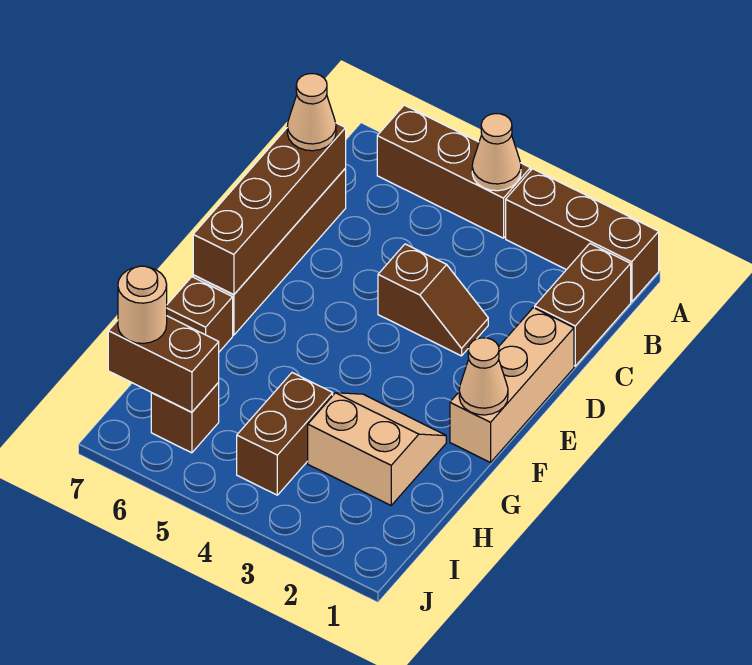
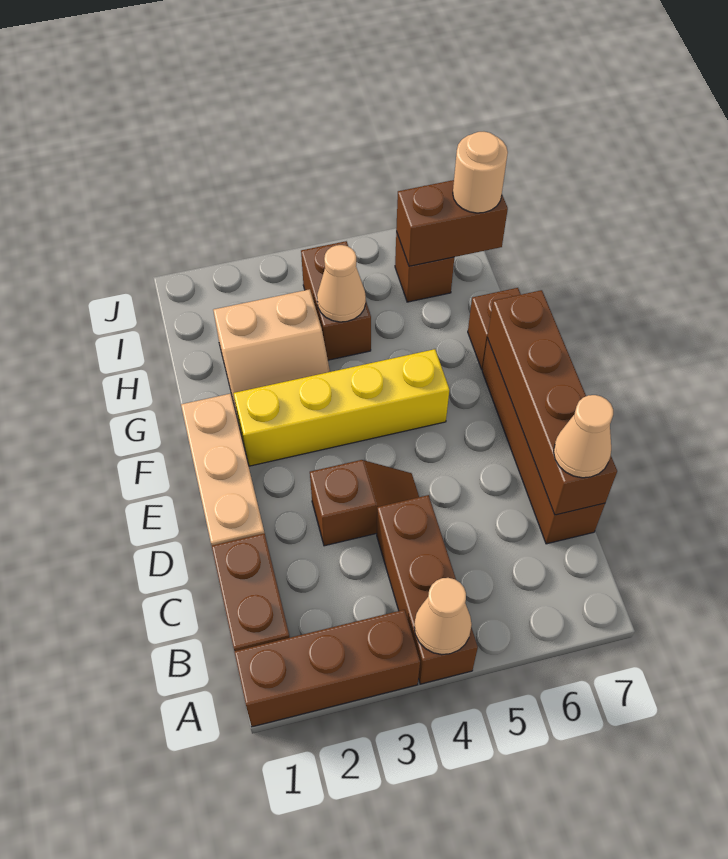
brown brick A4:A6 level 1 -> brown brick A4:C4 level 1
brown slope D3:D4 level 1 top 4 -> brown slope D3:D4 level 1 top 3
tan cone F1 level 2 -> tan cone H4 level 2
none -> yellow brick F2:F5 level 1

